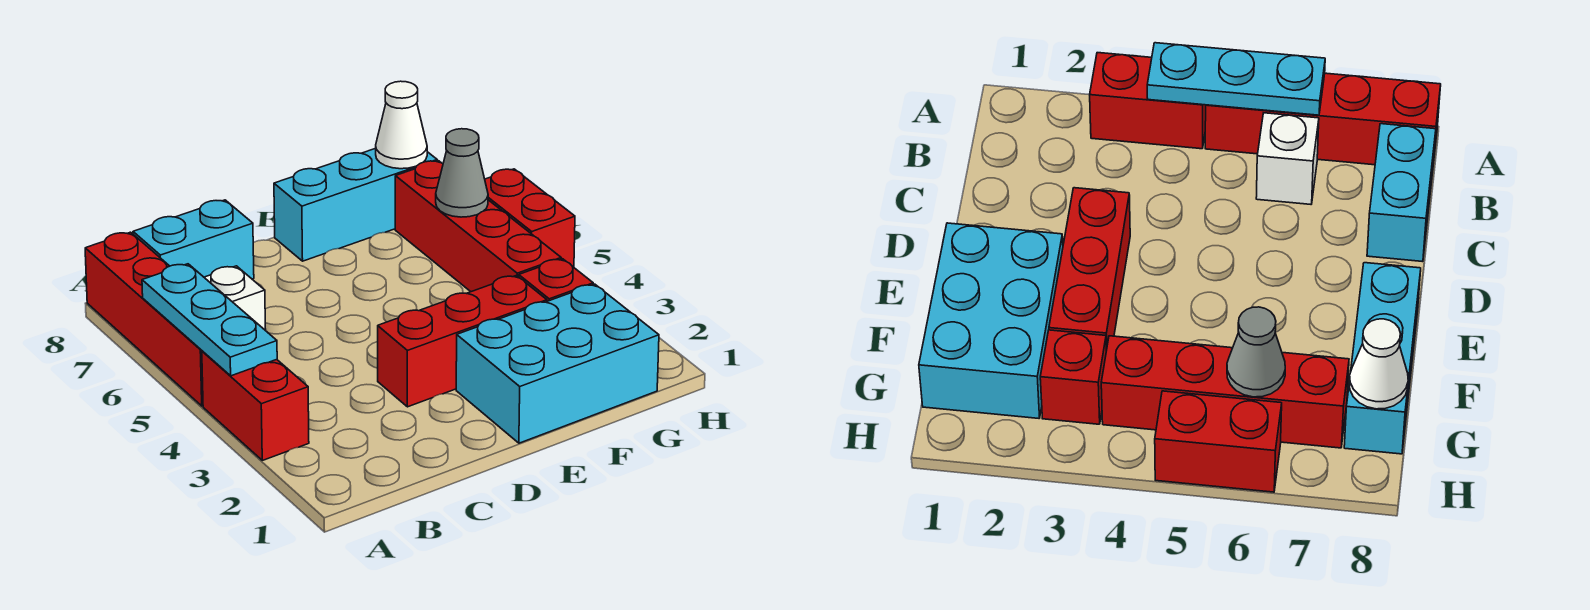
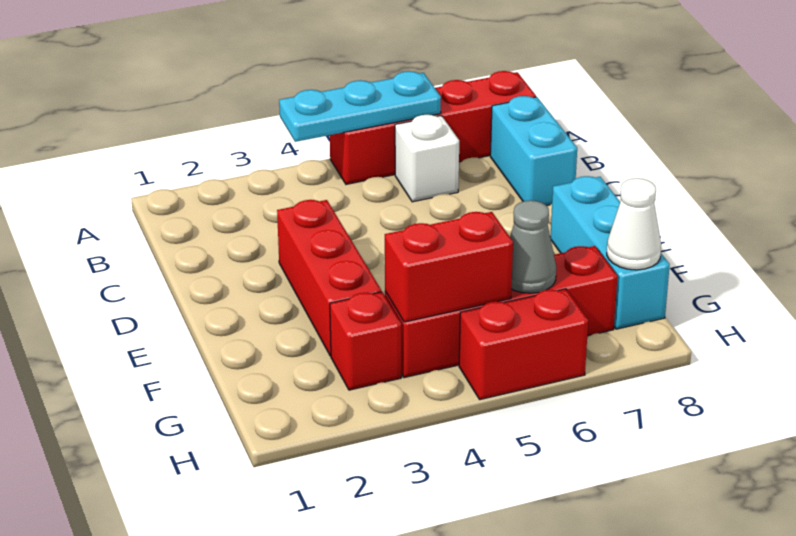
red brick A3:A4 level 1 -> red brick G4:G5 level 2
cyan brick E1:G2 level 1 -> none

